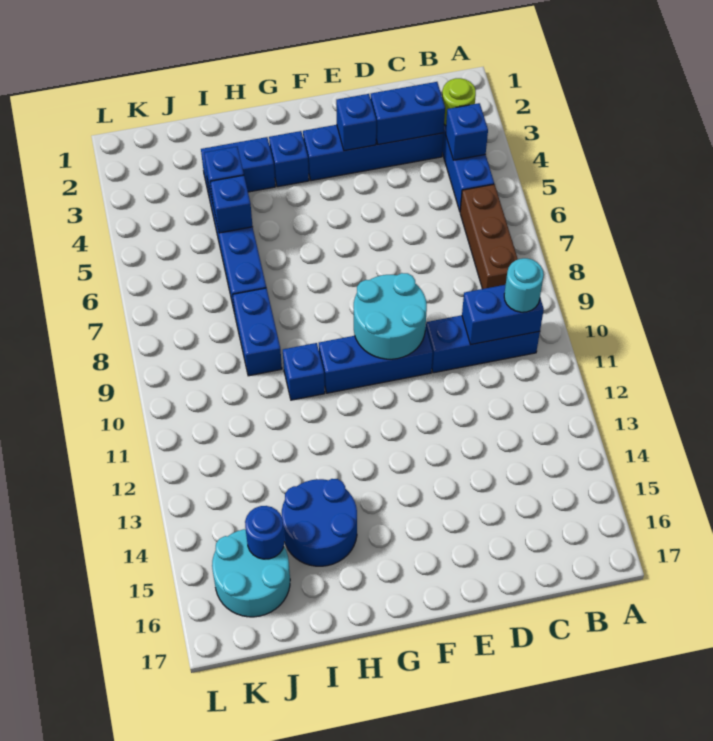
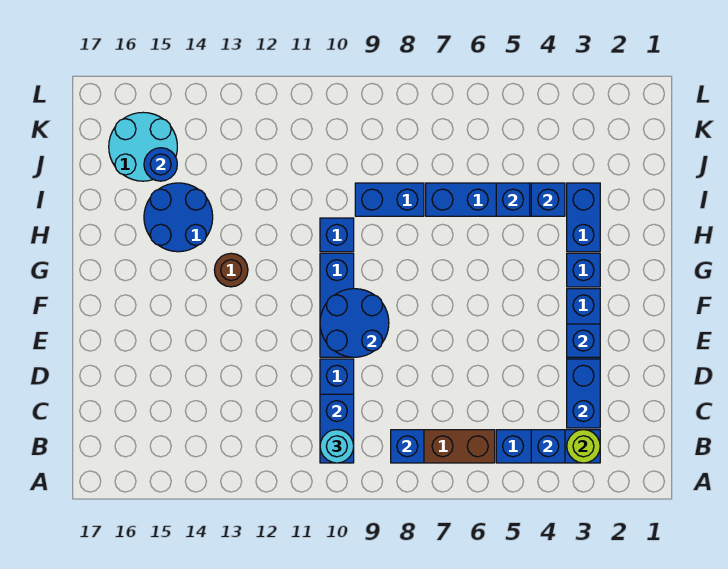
none -> blue brick B8 level 2
cyan round brick E9:F10 level 2 -> blue round brick E9:F10 level 2
none -> brown round brick G13 level 1

